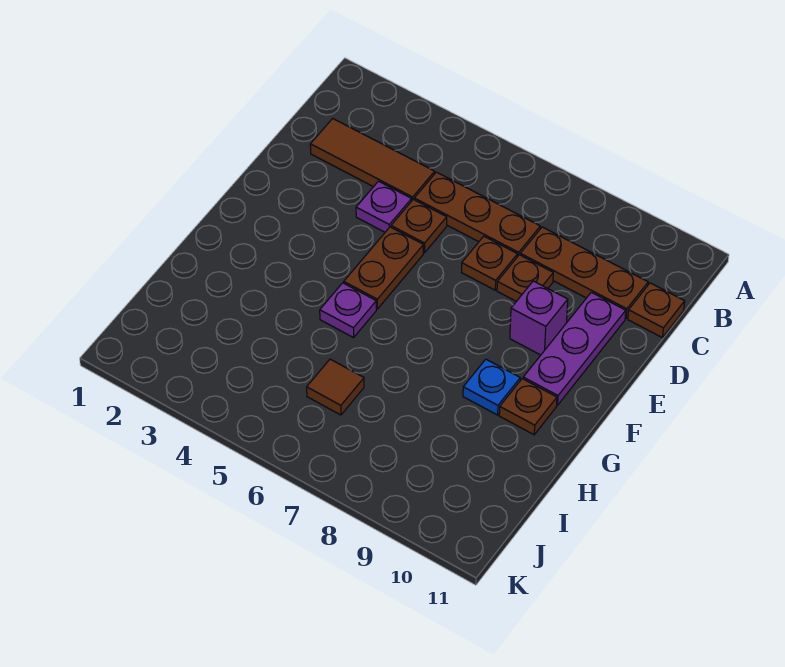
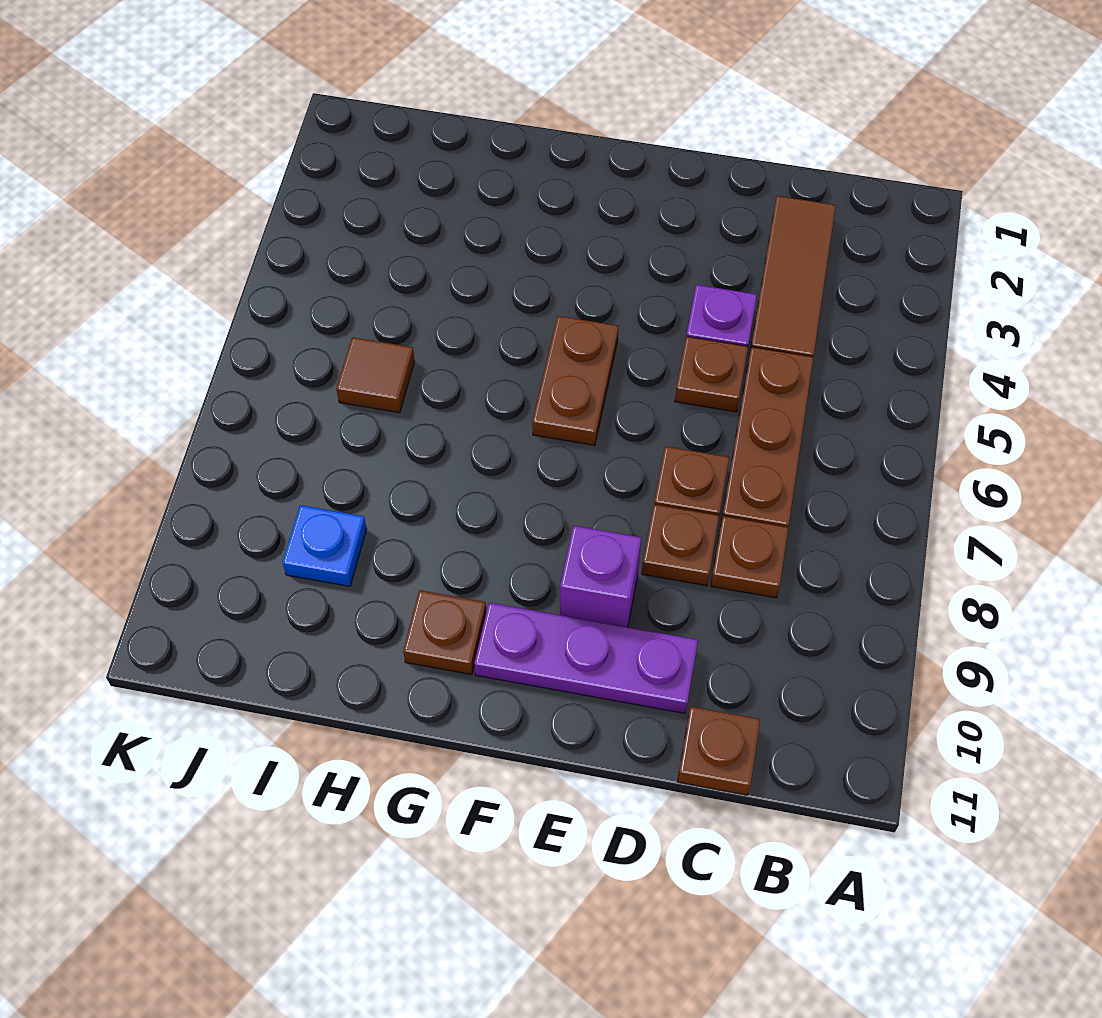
brown plate C8:C10 level 1 -> brown plate C8 level 1
brown plate E5:F5 level 1 -> brown plate F5:F6 level 1
purple plate G5 level 1 -> none
blue plate G9 level 1 -> blue plate I9 level 1

